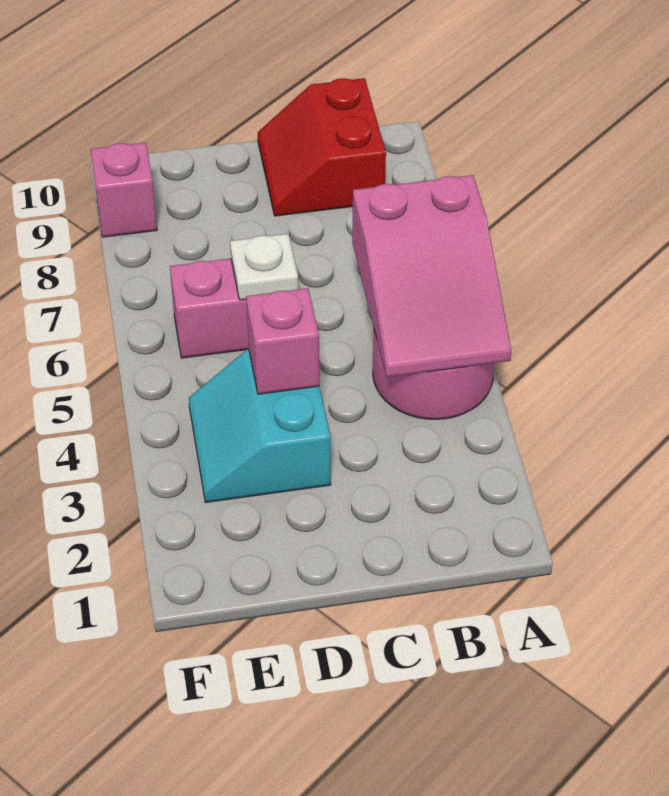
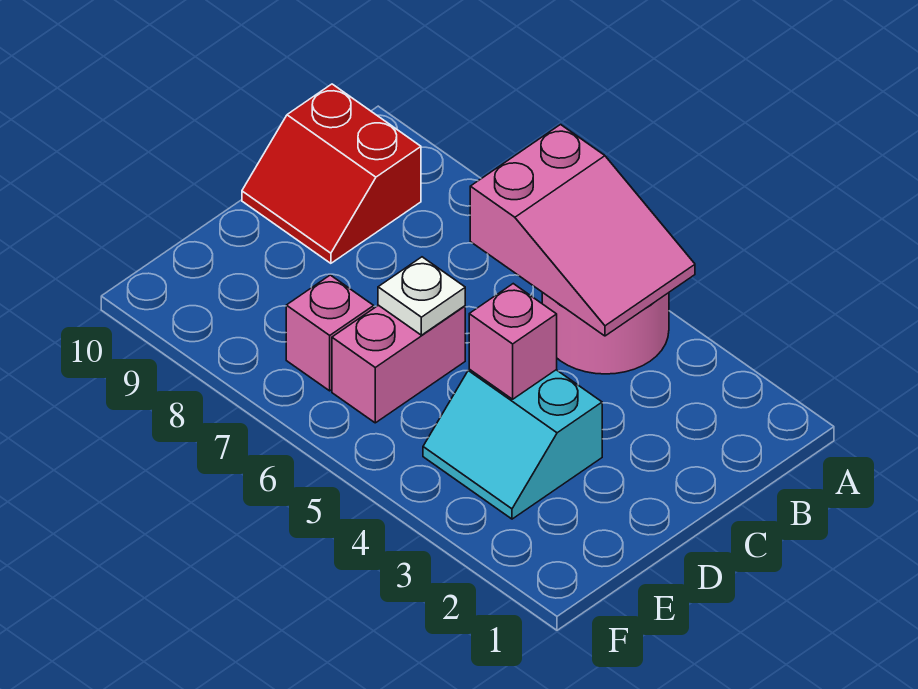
pink brick F9 level 1 -> pink brick E7 level 1

